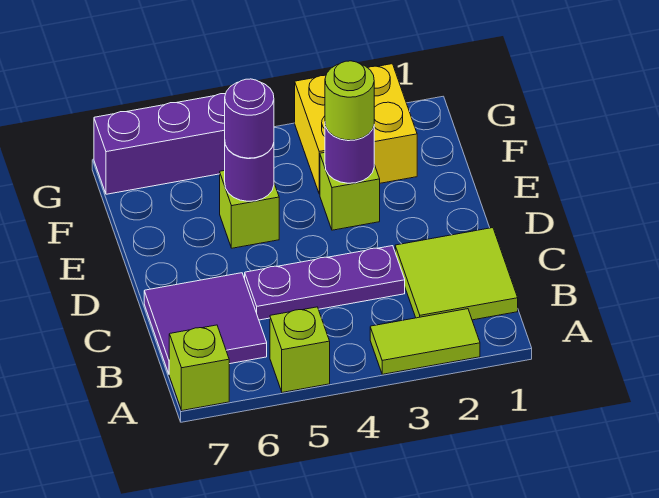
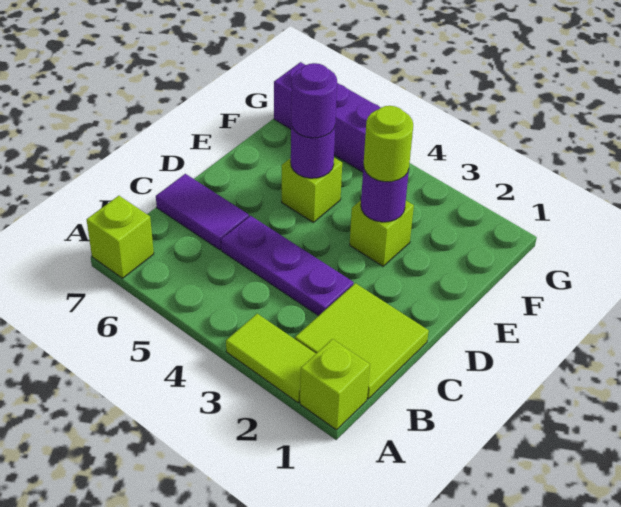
lime brick A5 level 1 -> lime brick A1 level 1
purple tile B6:C7 level 1 -> purple tile C6:C7 level 1
yellow brick F2:G3 level 1 -> none

